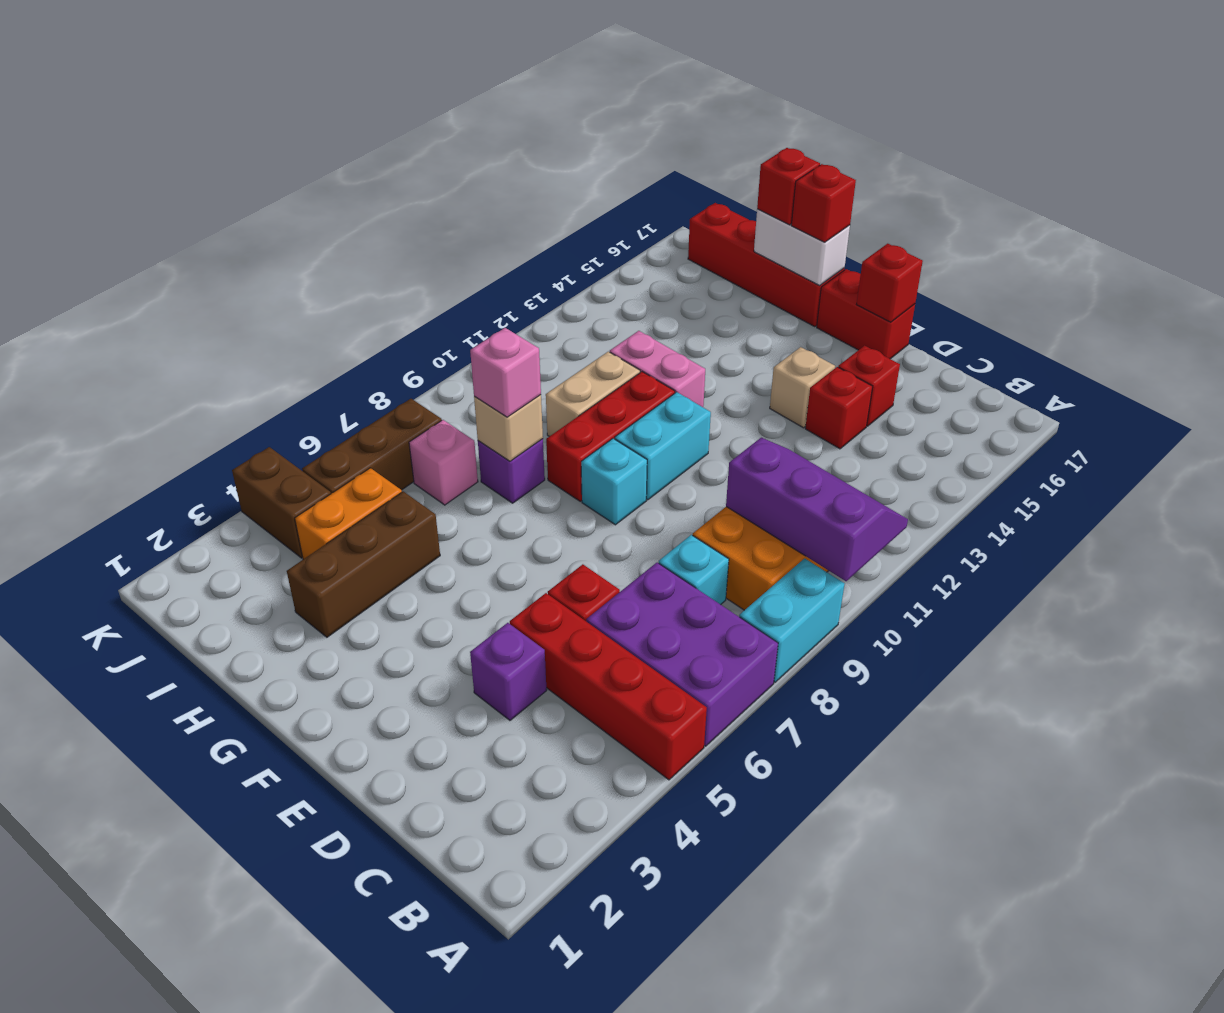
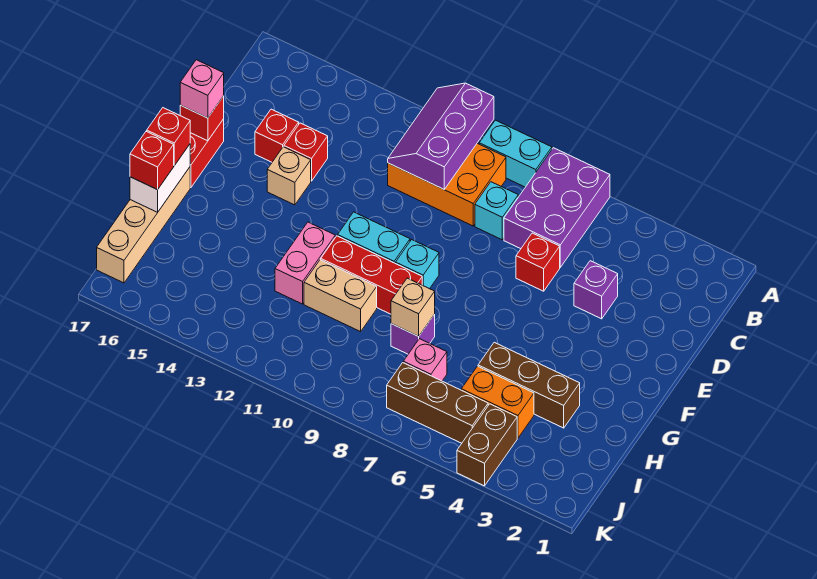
red brick A5:D5 level 1 -> none
red brick G17:J17 level 1 -> tan brick G17:J17 level 1
pink brick H8 level 3 -> pink brick E17 level 3

